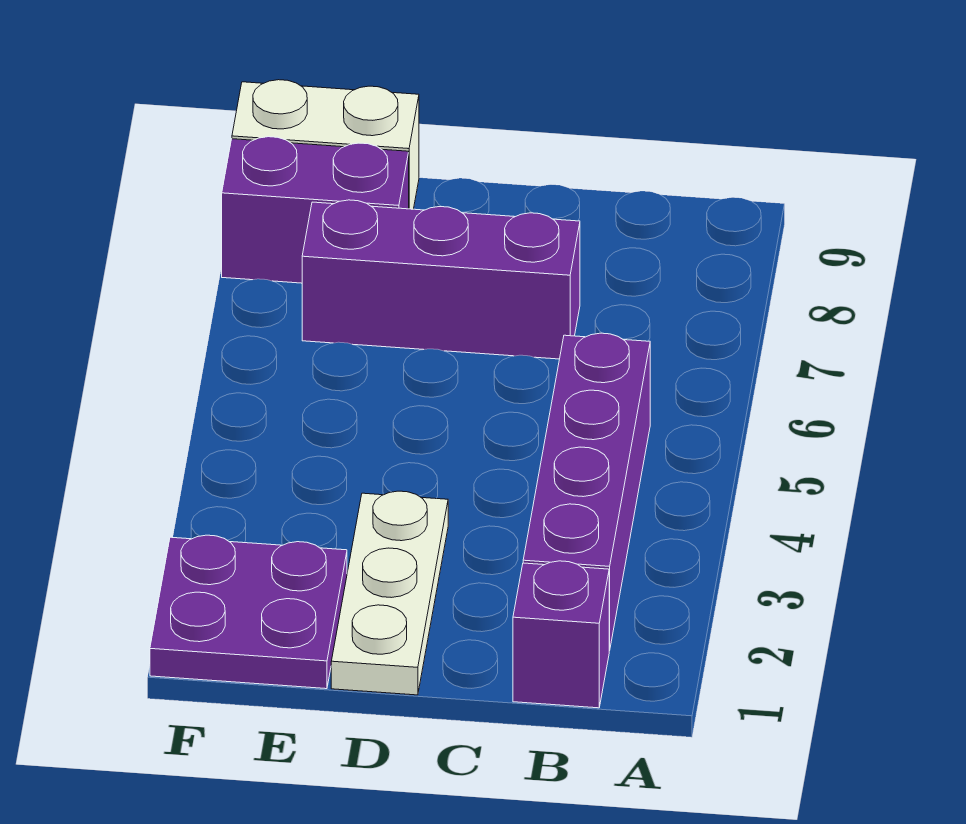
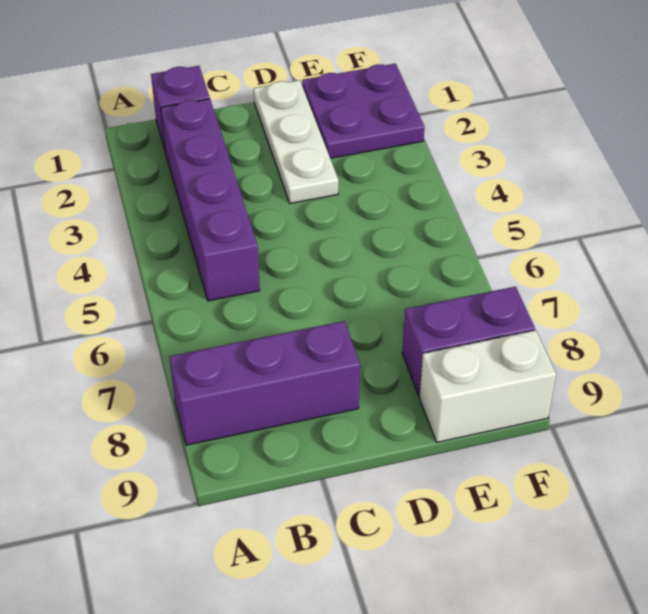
purple brick C7:E7 level 1 -> purple brick A8:C8 level 1

